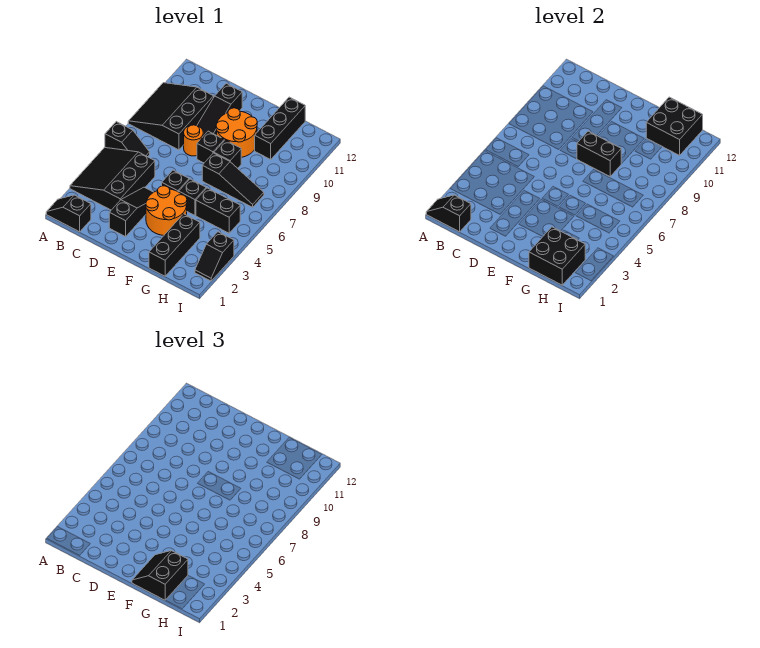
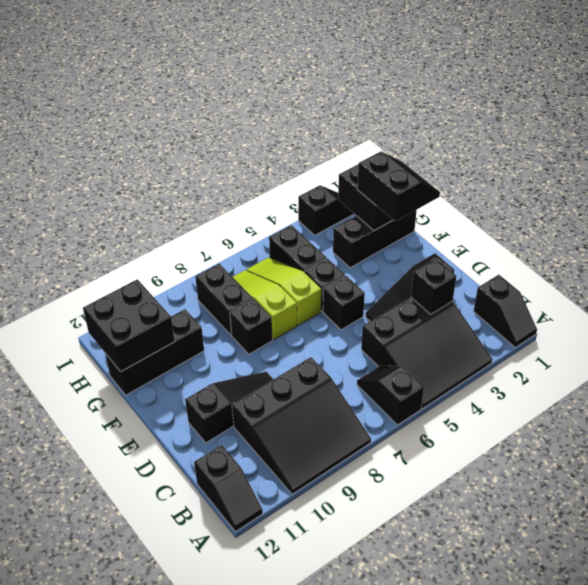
black slope A1:B1 level 2 top B -> black slope A12:B12 level 1 top B
orange round brick D8 level 1 -> none
orange round brick E3:F4 level 1 -> none
black brick E8 level 1 -> black brick C3 level 2
black brick E8:F8 level 2 -> black brick G8:H8 level 1
orange round brick E9:F10 level 1 -> none
black slope F1:G2 level 3 top G -> black slope F1:G2 level 3 top 2
none -> lime slope F6:H6 level 1 top F
black slope F7:H7 level 1 top F -> lime slope F7:H7 level 1 top F

